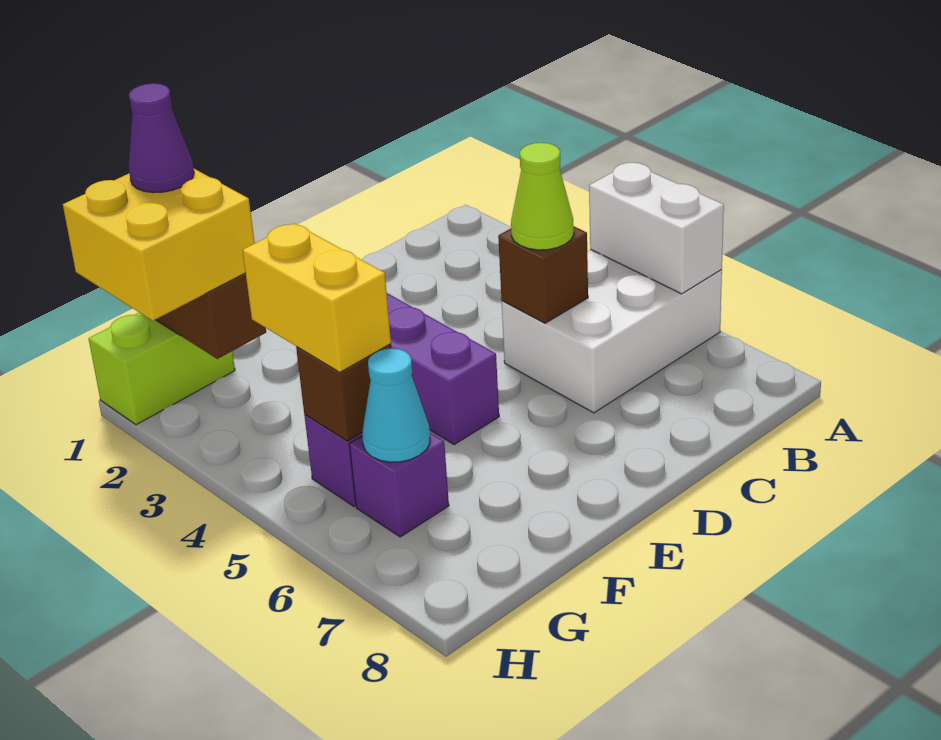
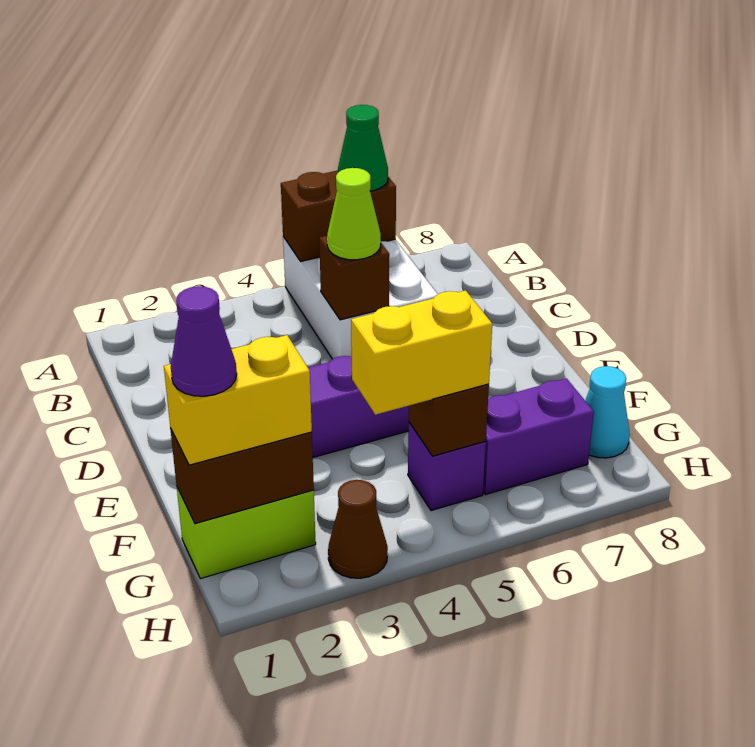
white brick A5:A6 level 2 -> brown brick A5:A6 level 2
none -> green cone A6 level 3
lime brick G1:H1 level 1 -> lime brick G1:G2 level 1
yellow brick G1:H2 level 3 -> yellow brick G1:G2 level 3
purple brick G6 level 1 -> purple brick G6:G7 level 1
cyan cone G6 level 2 -> cyan cone G8 level 1
none -> brown cone H3 level 1

